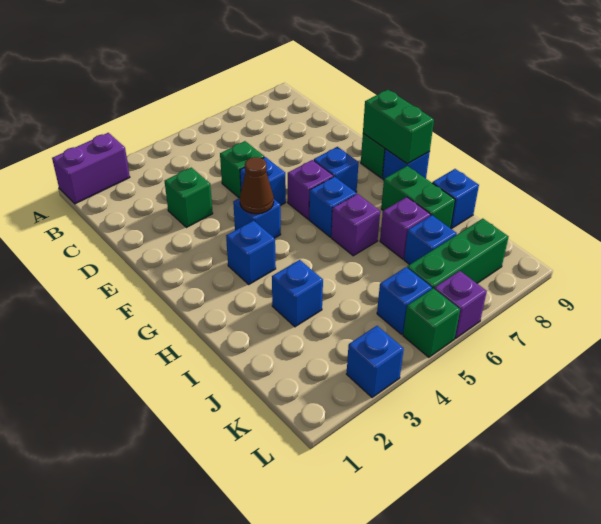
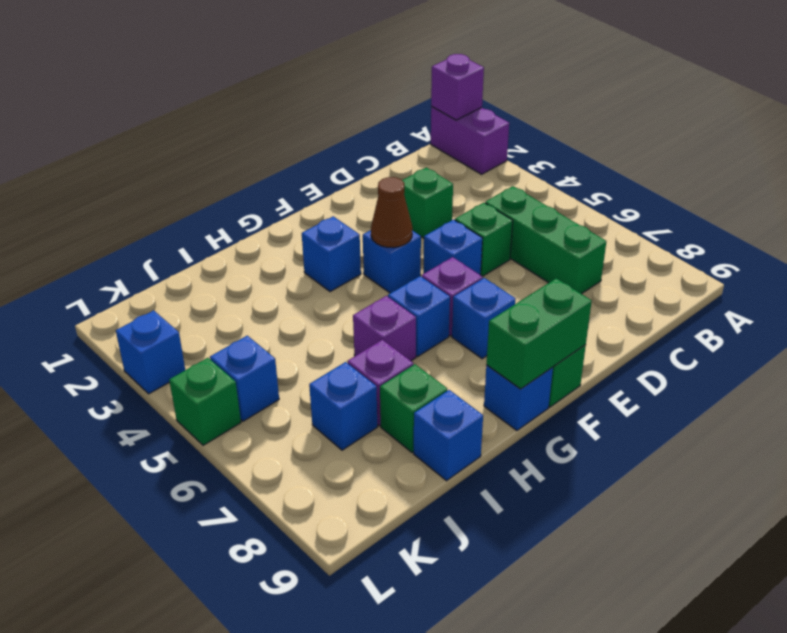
green brick H8:I8 level 1 -> green brick I8 level 1
blue brick I3 level 1 -> none
green brick K6:K8 level 1 -> green brick C5:C7 level 1
purple brick L6 level 1 -> purple brick A1 level 2

